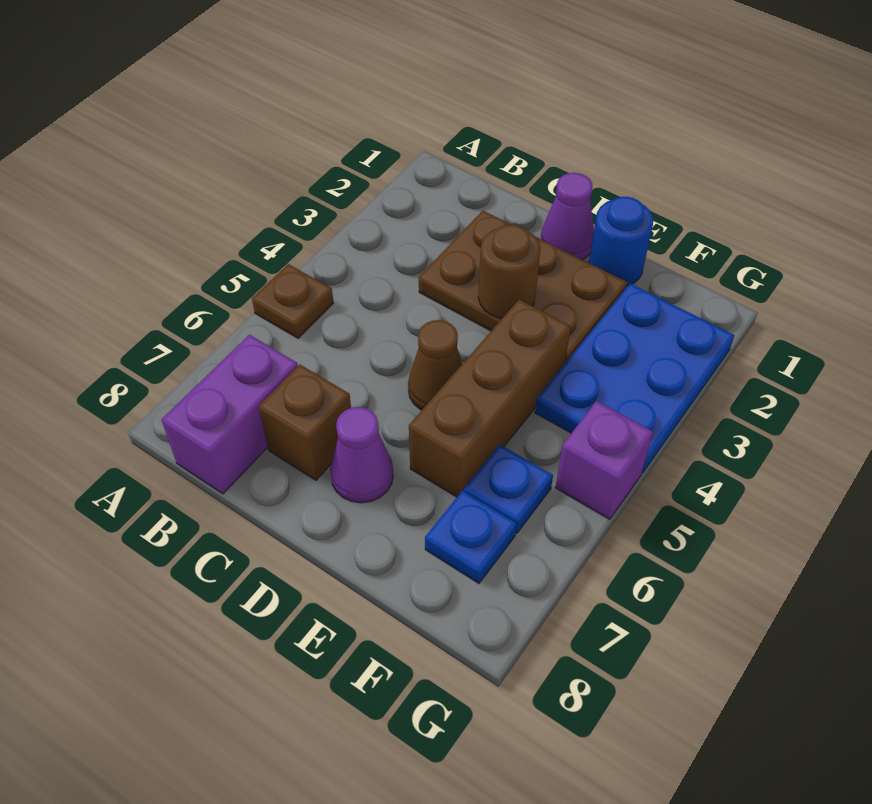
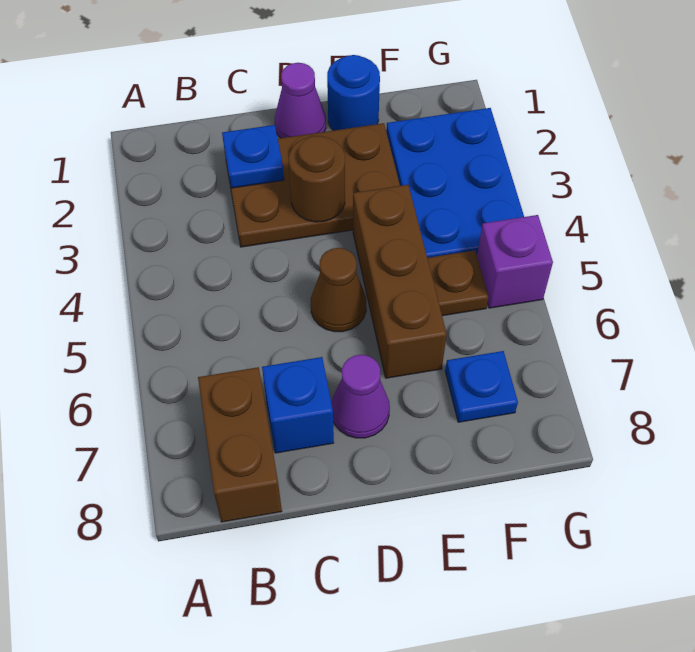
brown plate A5 level 1 -> brown plate F5 level 1
purple brick B7:B8 level 1 -> brown brick B7:B8 level 1
brown brick C7 level 1 -> blue brick C7 level 1
blue plate F6 level 1 -> blue plate C2 level 2

